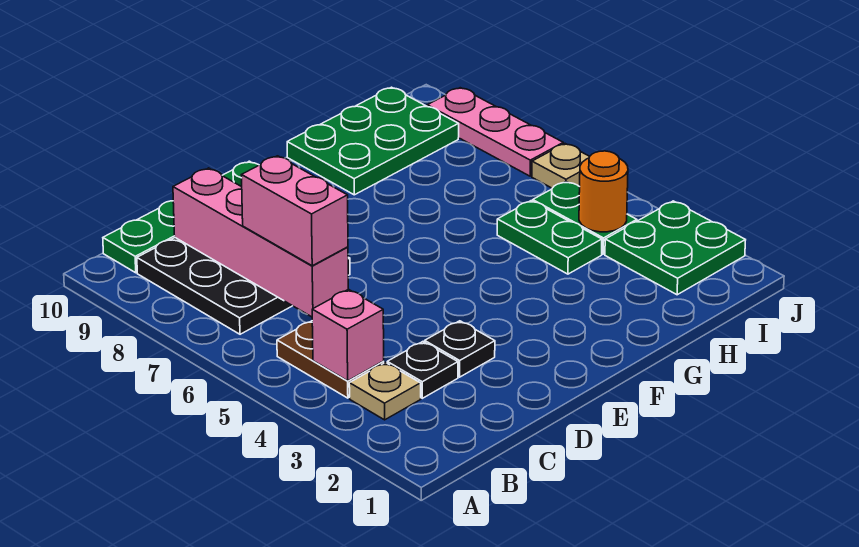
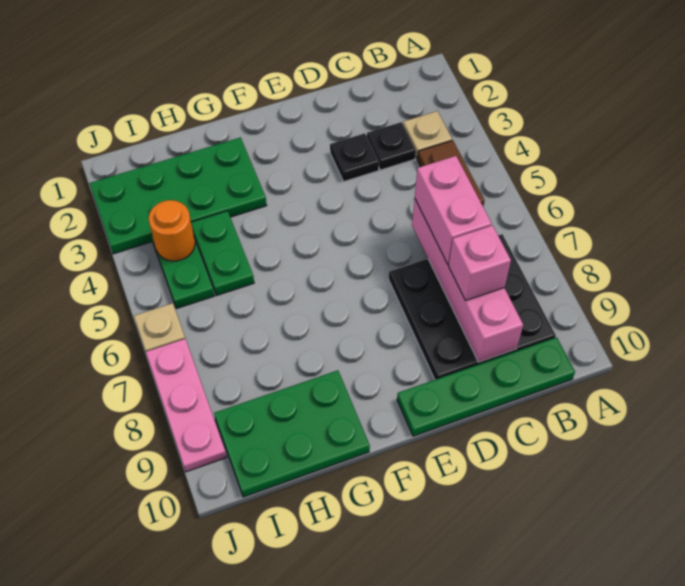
pink brick B4 level 2 -> pink brick C8 level 3
green plate I2:J3 level 1 -> green plate G2:J3 level 1

